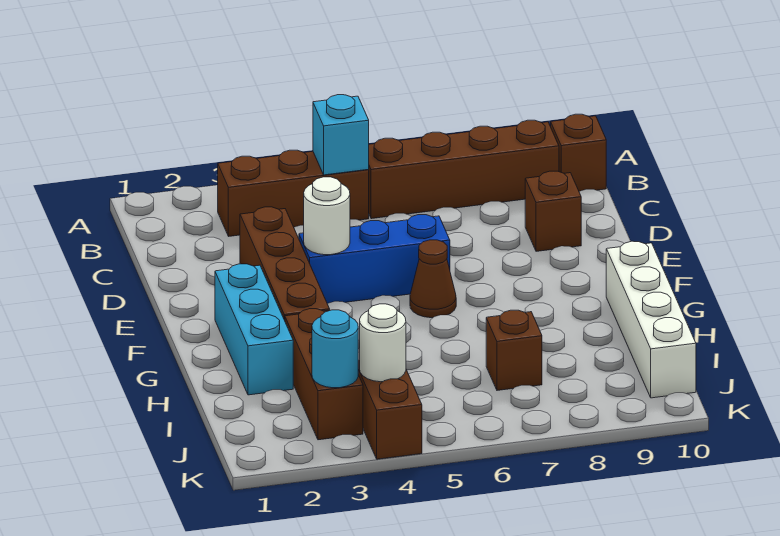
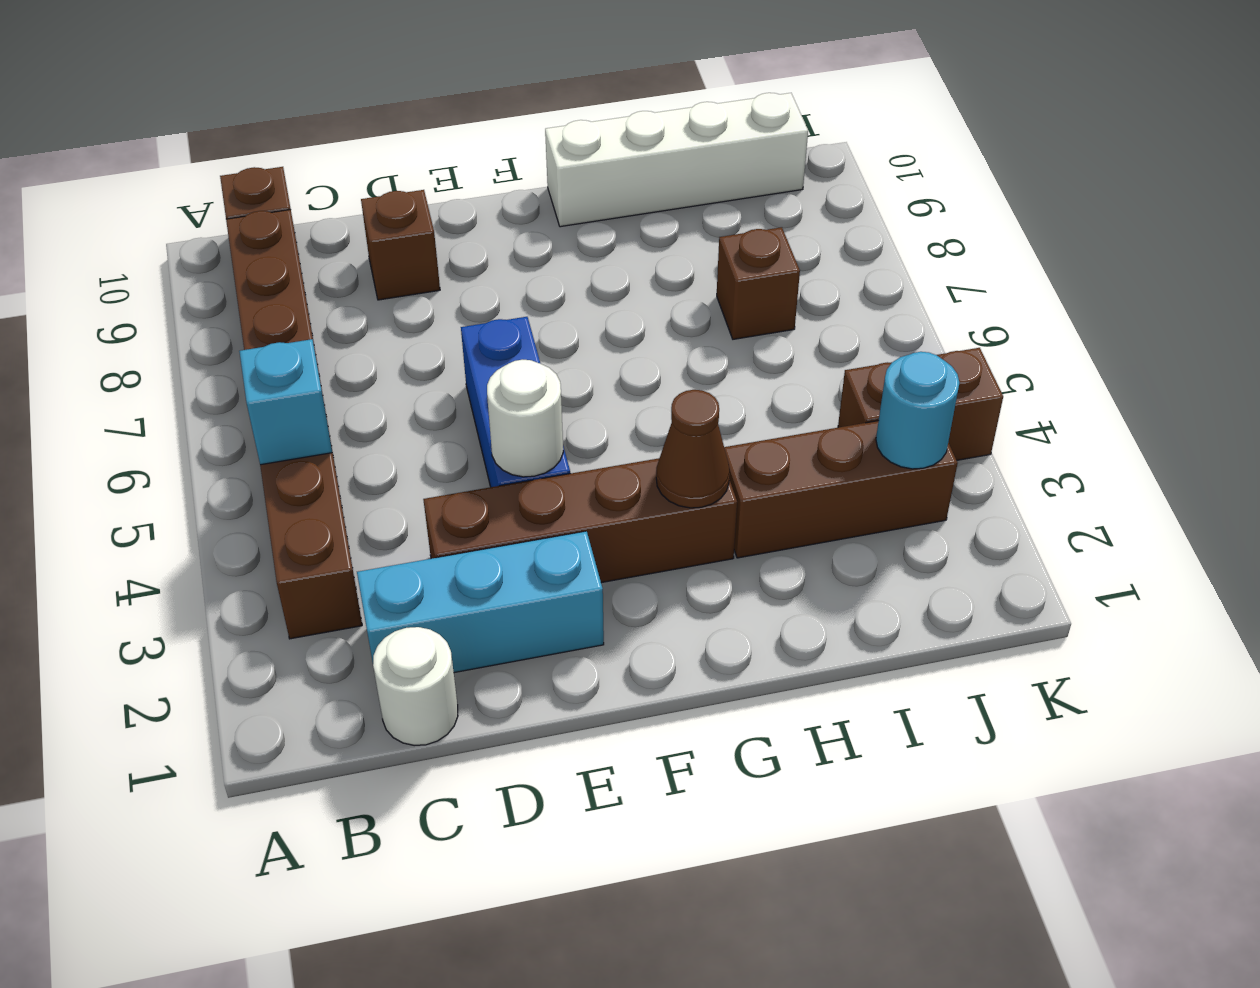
cyan brick F2:H2 level 1 -> cyan brick C2:E2 level 1
brown cone F6 level 1 -> brown cone G3 level 2
white round brick J4 level 2 -> white round brick C1 level 1

